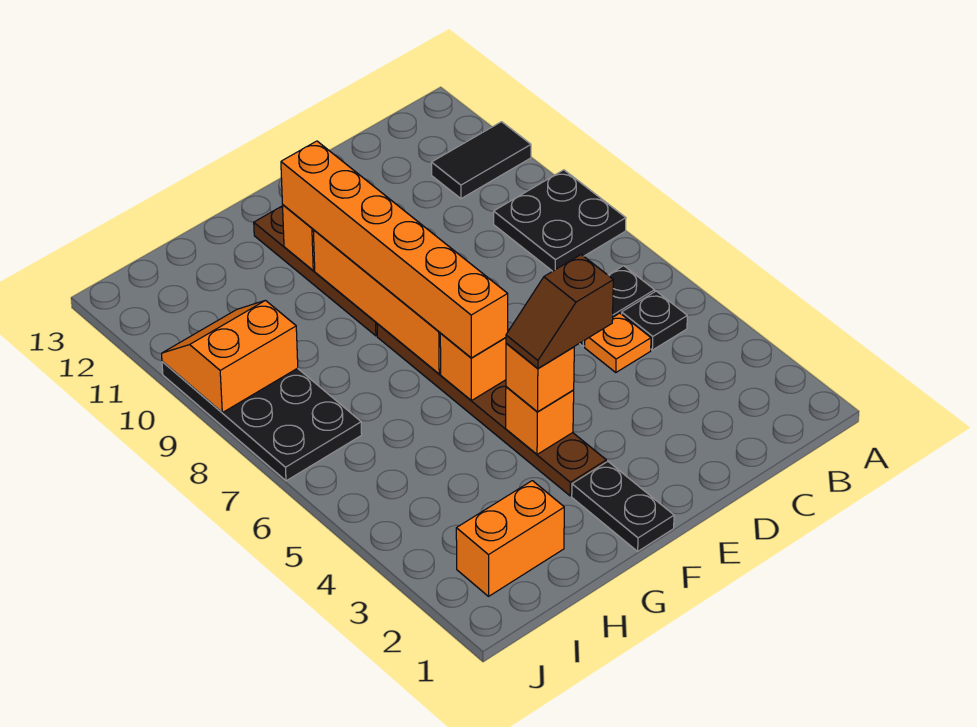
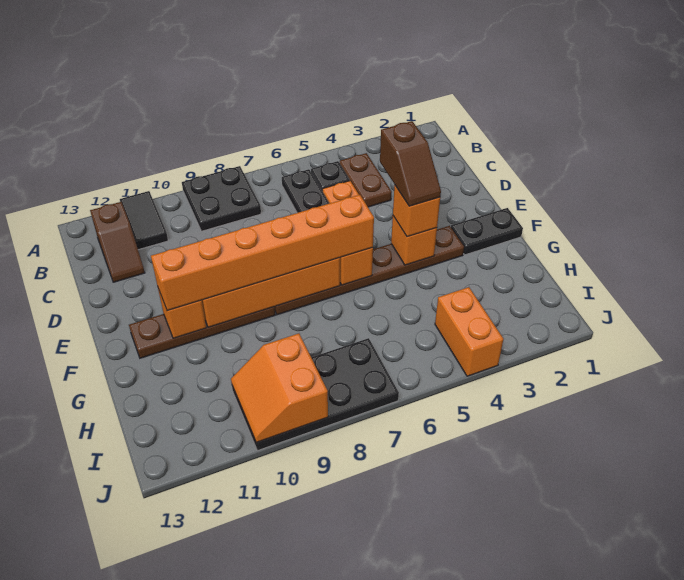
none -> brown plate B4:C4 level 1
none -> brown slope B12:C12 level 1 top B
orange brick H2:I2 level 1 -> orange brick I4:J4 level 1

